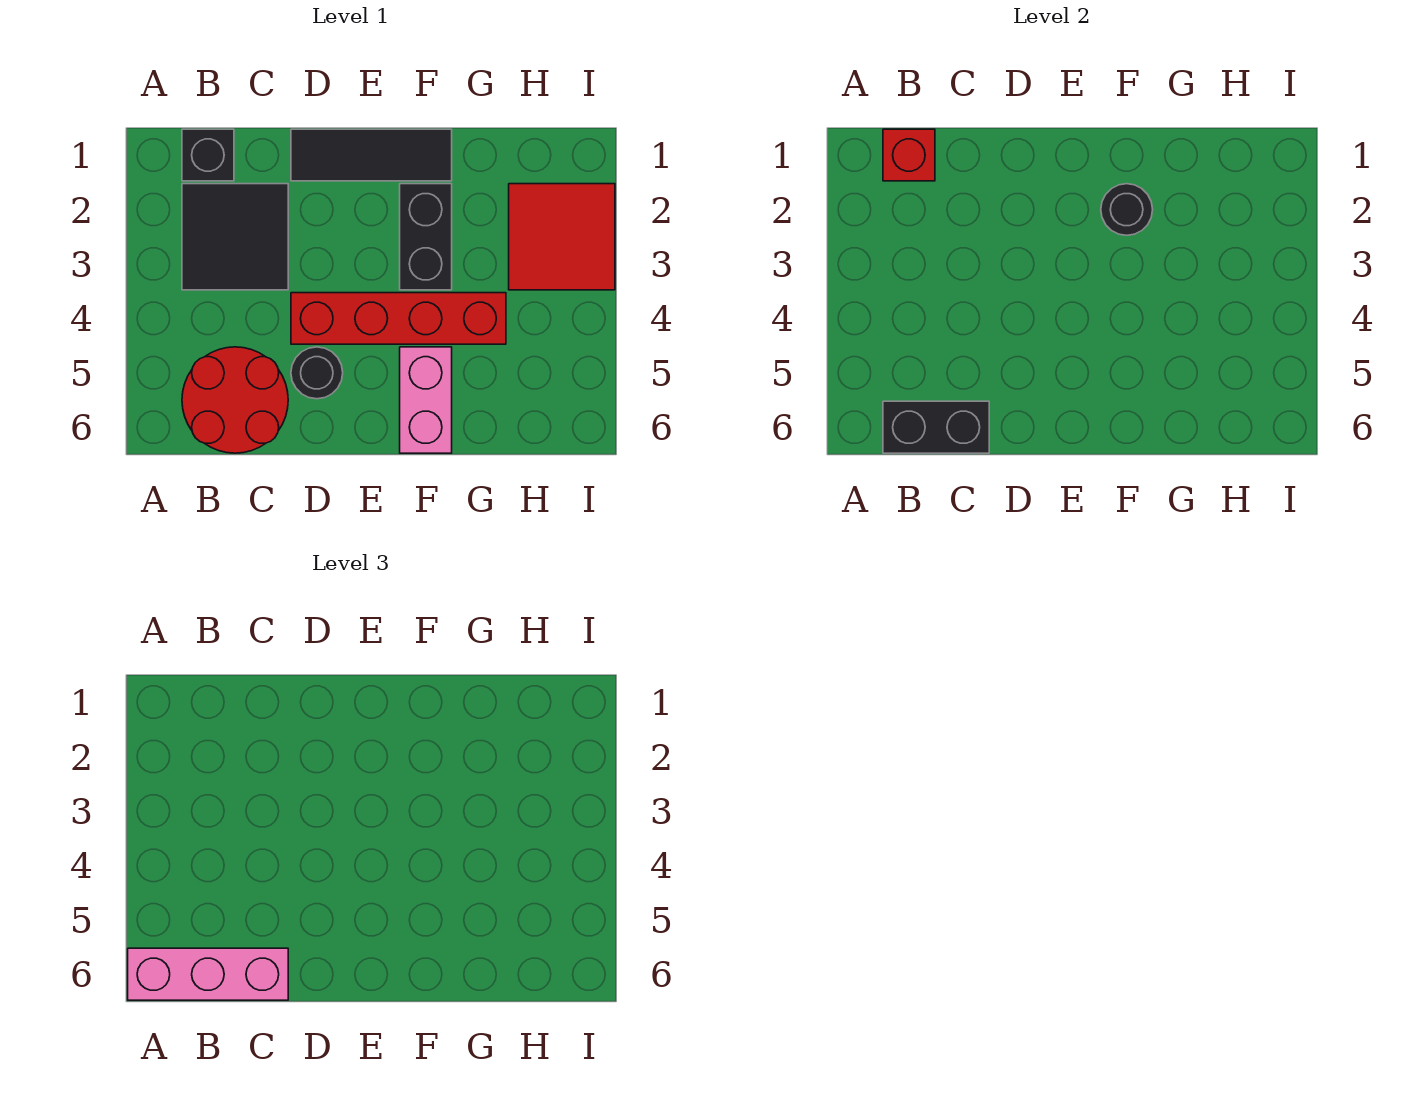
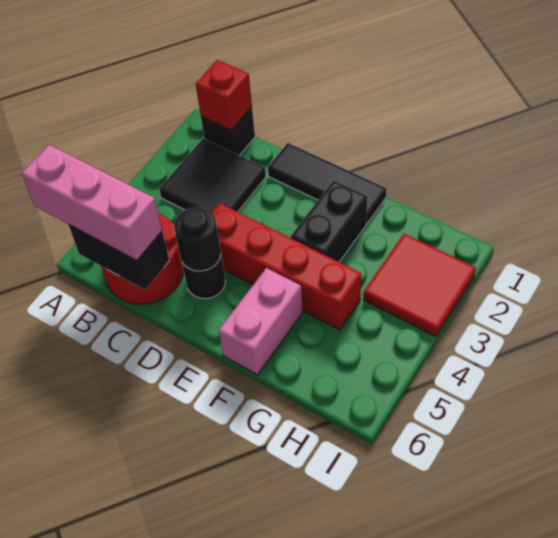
black round brick F2 level 2 -> black round brick D5 level 2

